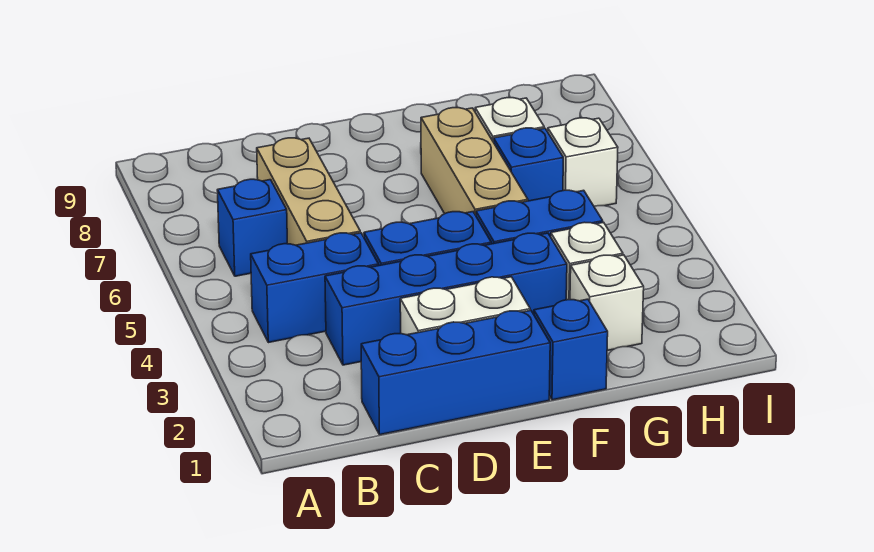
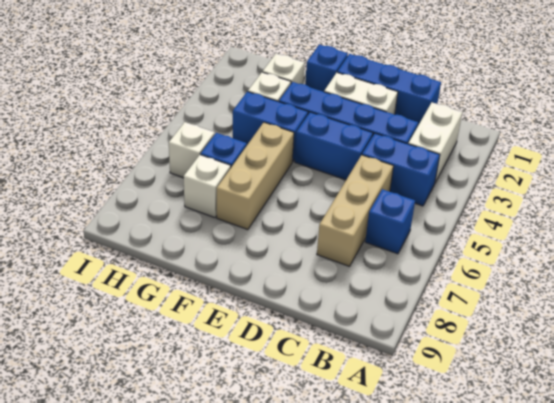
none -> white brick B2:B3 level 1

